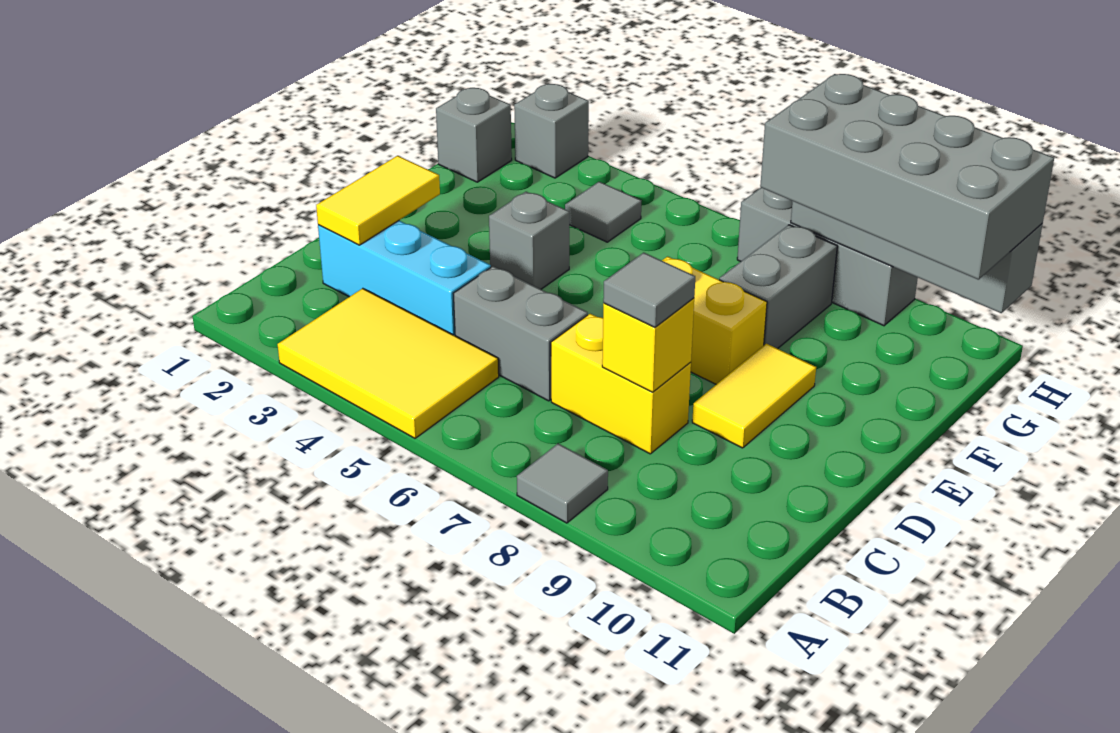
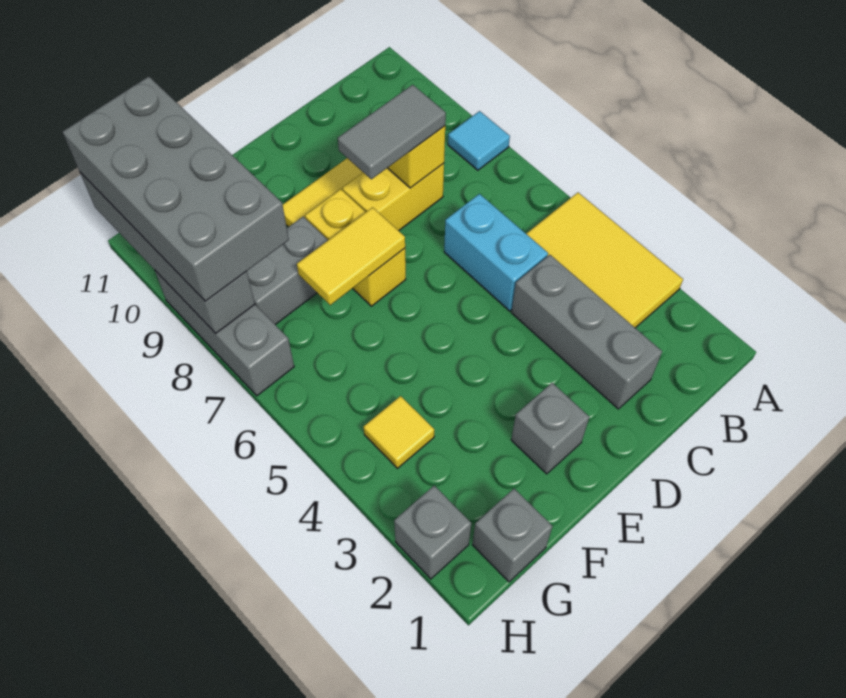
grey tile A8 level 1 -> cyan tile A8 level 1
cyan brick C2:C4 level 1 -> grey brick C2:C4 level 1
yellow tile C2:D2 level 2 -> yellow tile E7:F7 level 2
grey brick C5:C6 level 1 -> cyan brick C5:C6 level 1
yellow brick C7:C8 level 1 -> yellow brick C8:D8 level 1
grey tile C8 level 3 -> grey tile C8:D8 level 3
grey brick E4 level 1 -> grey brick E2 level 1
grey tile G4 level 1 -> yellow tile G4 level 1

